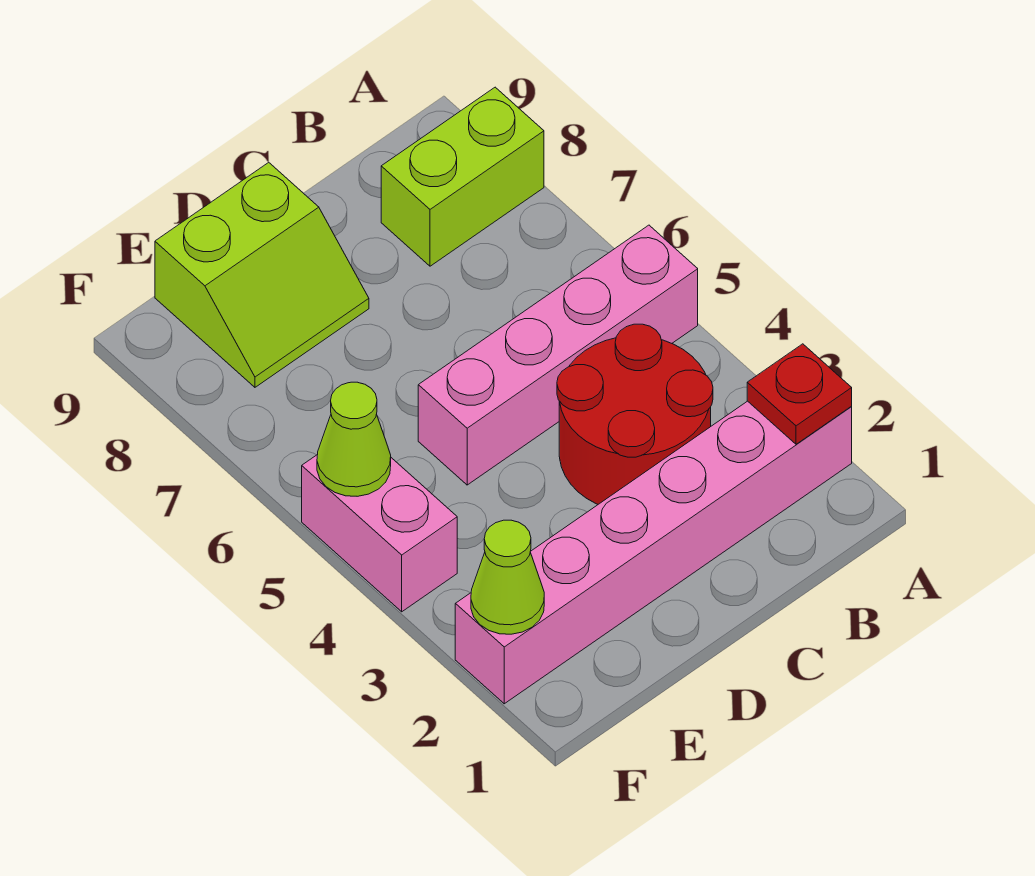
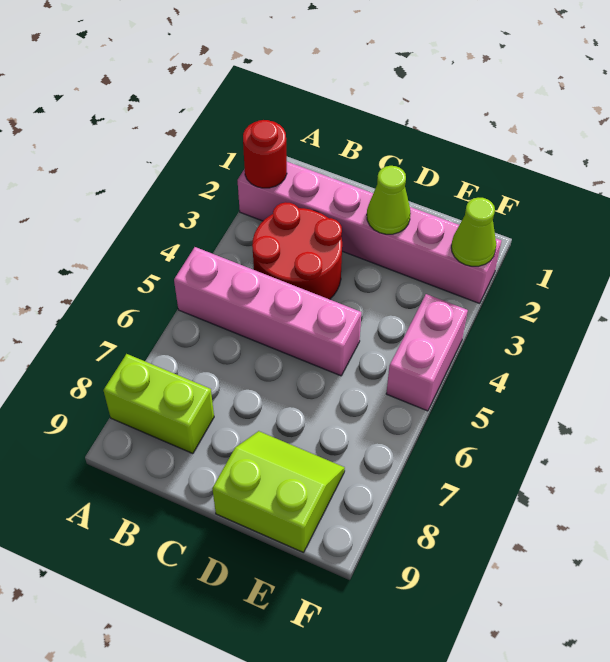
red plate A2 level 2 -> red round brick A2 level 2
lime cone F5 level 2 -> lime cone D2 level 2

